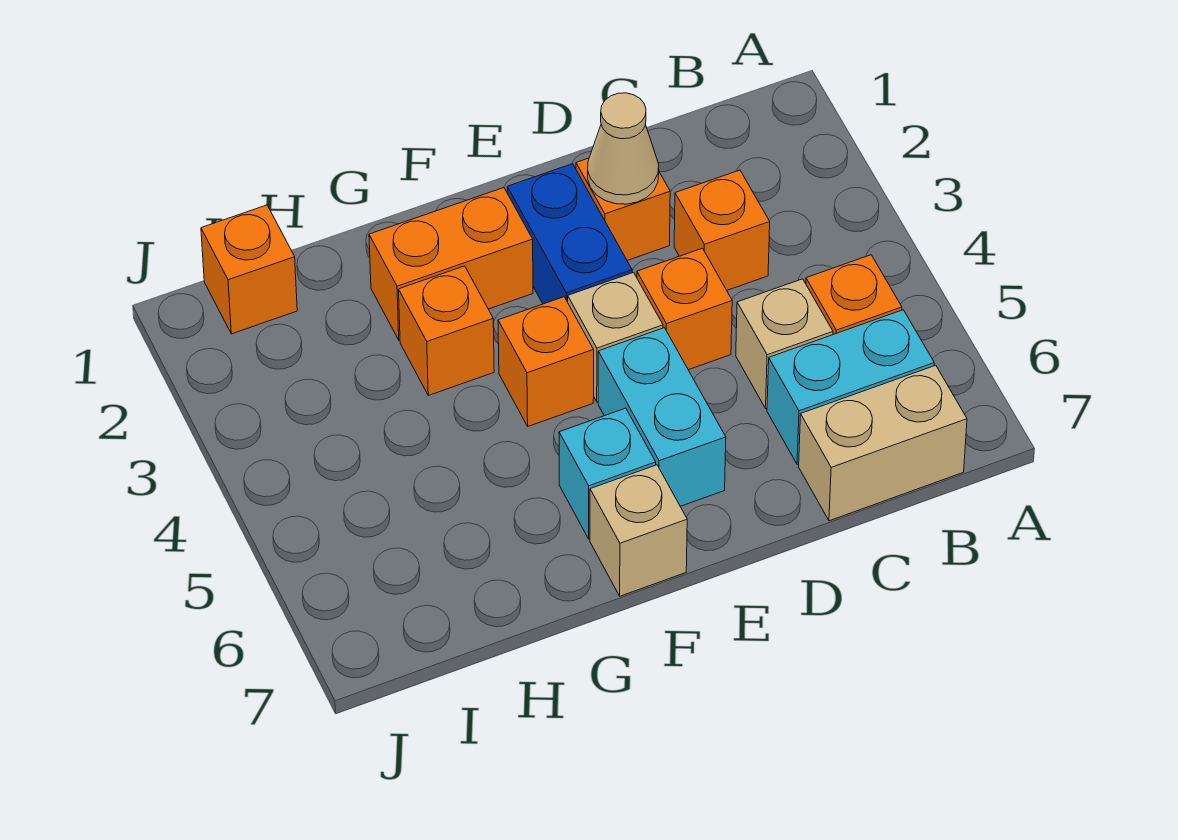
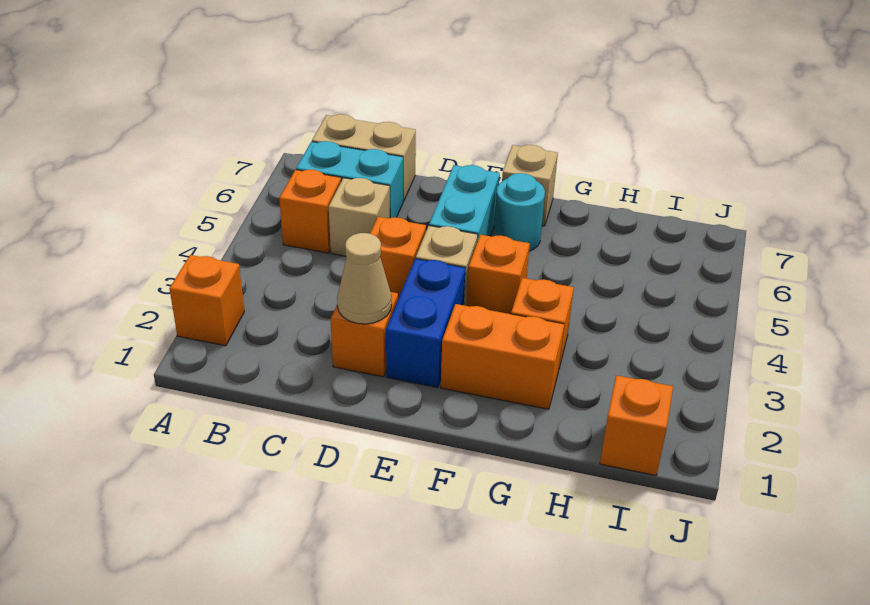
orange brick C3 level 1 -> orange brick A2 level 1
cyan brick F6 level 1 -> cyan round brick F6 level 1

